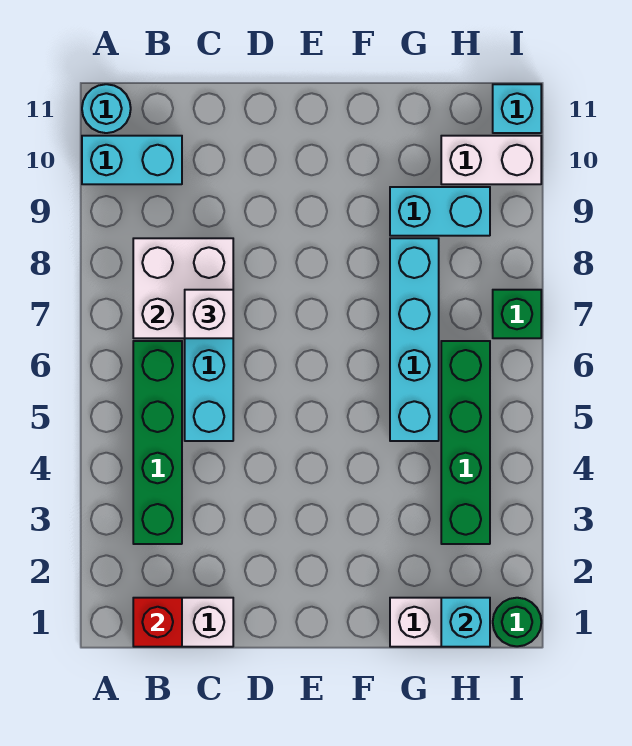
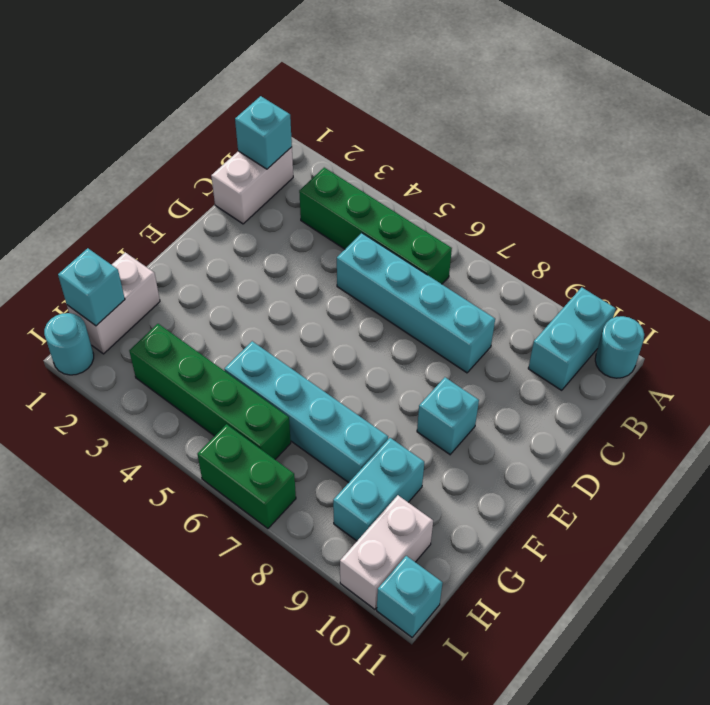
red brick B1 level 2 -> cyan brick B1 level 2
white brick B7:C8 level 2 -> none
white brick C7 level 3 -> none
none -> cyan brick E9 level 1
green round brick I1 level 1 -> cyan round brick I1 level 1
green brick I7 level 1 -> green brick I6:I7 level 1

